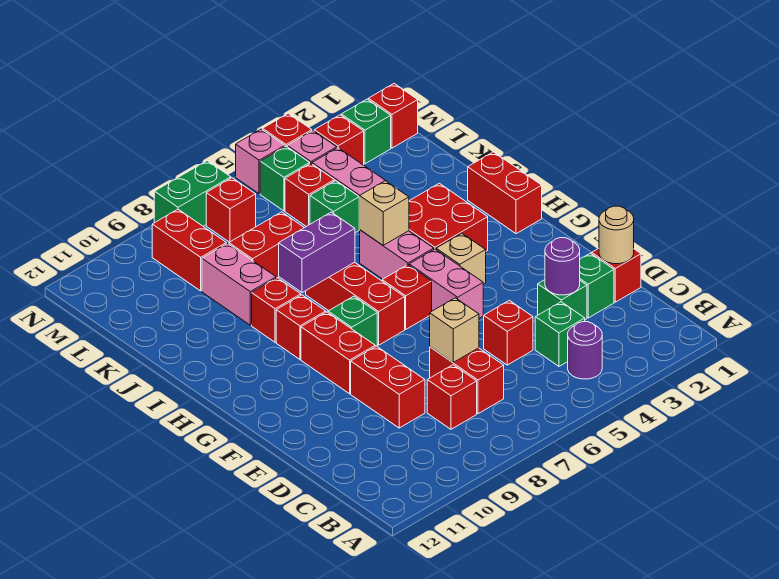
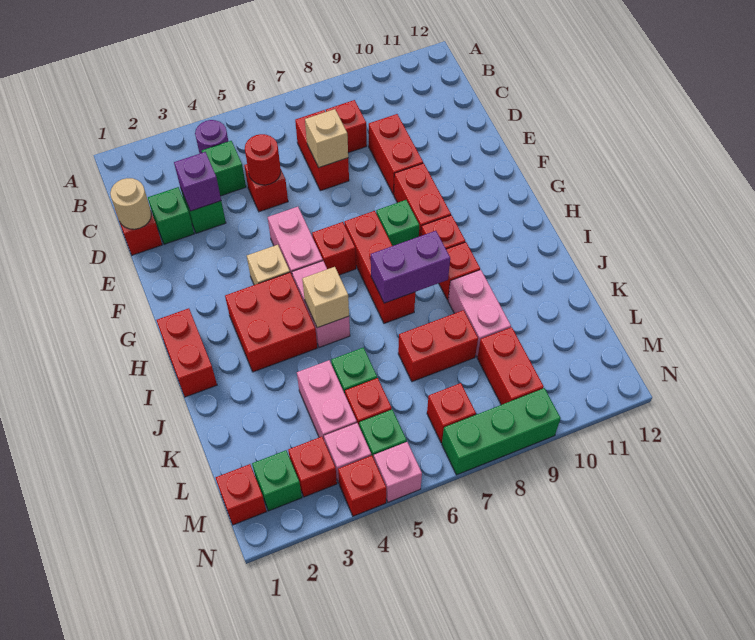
purple round brick D3 level 2 -> purple brick D3 level 2
none -> red round brick D5 level 2
green brick N7:N8 level 1 -> green brick N7:N9 level 1

